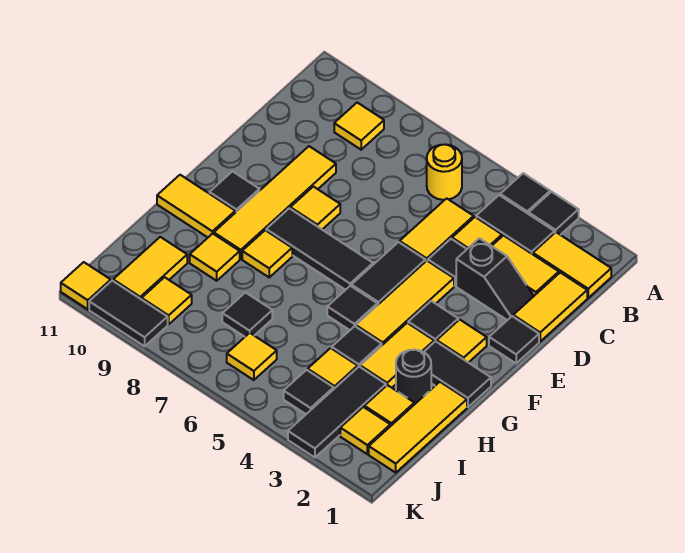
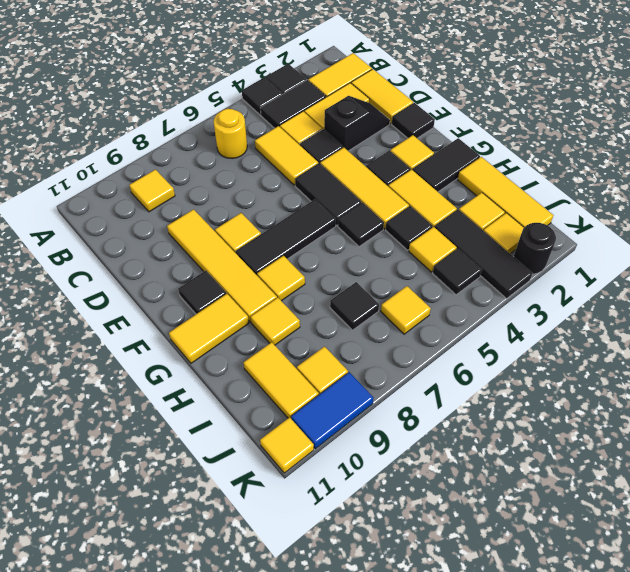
black round brick H2 level 1 -> black round brick K2 level 1
black tile K9:K10 level 1 -> blue tile K9:K10 level 1

